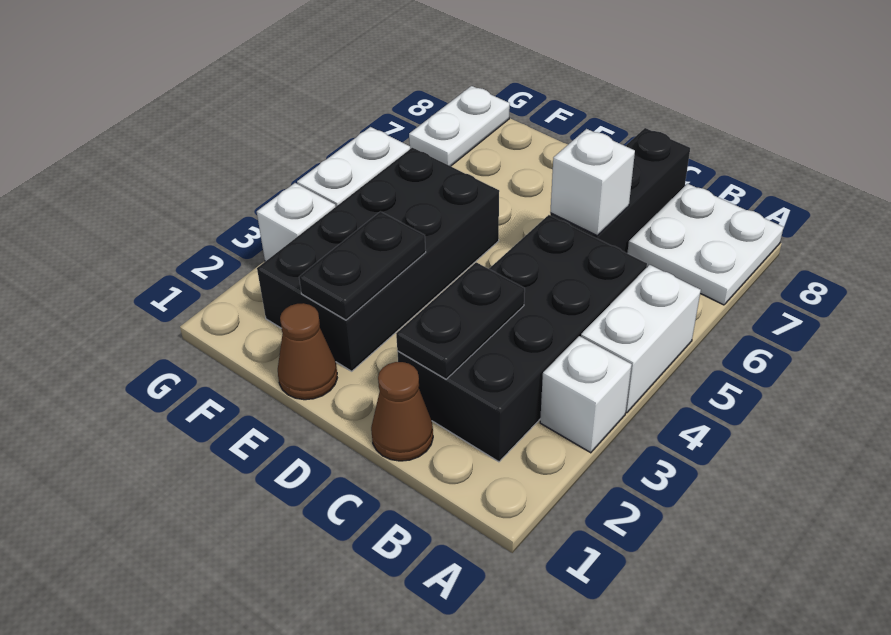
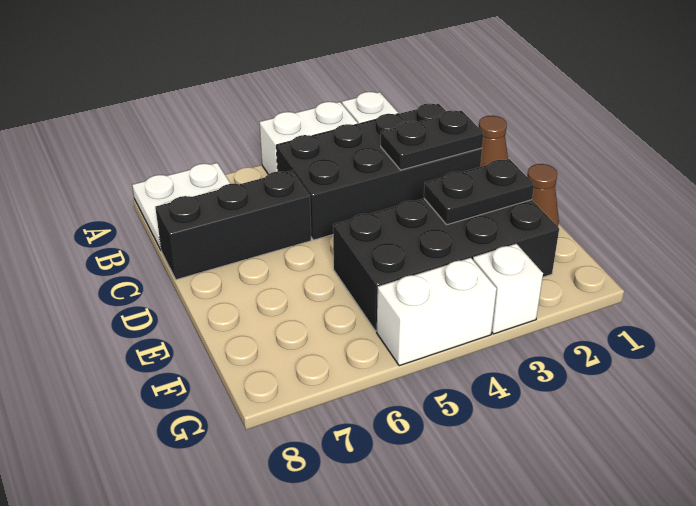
white brick C6 level 2 -> none
white plate G7:G8 level 1 -> none

